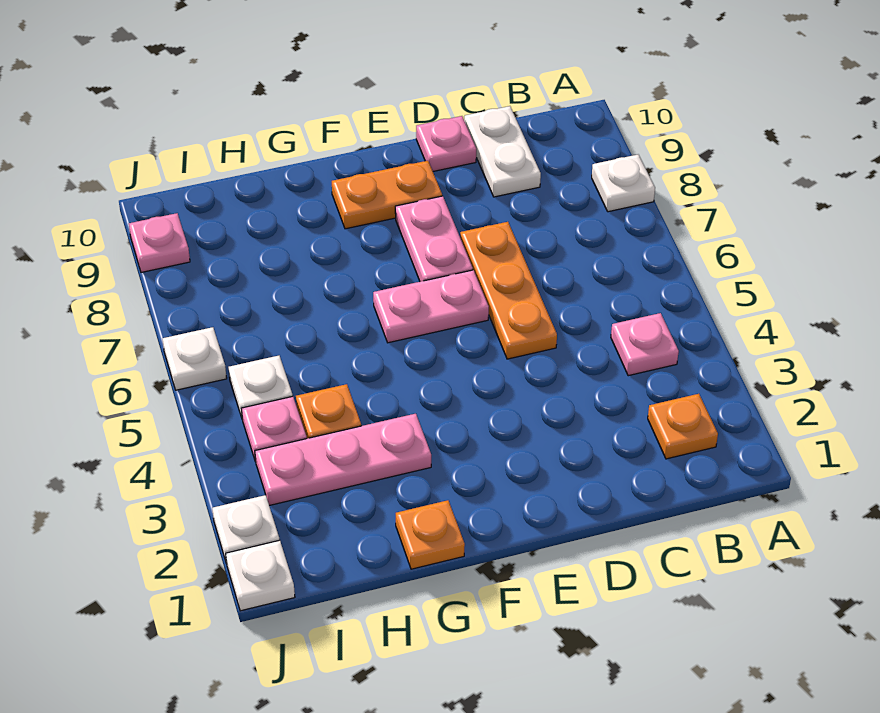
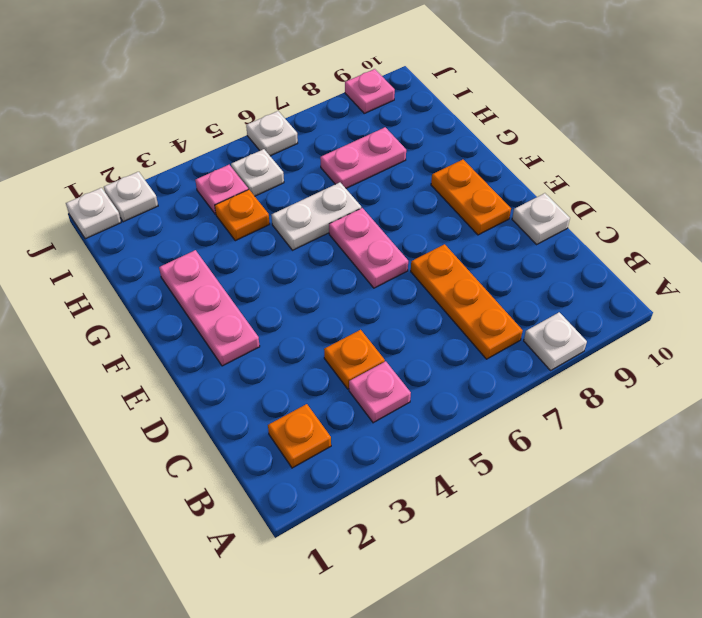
white plate C9:C10 level 1 -> white plate G5:G6 level 1
orange plate D5:D7 level 1 -> orange plate B7:D7 level 1
pink plate D10 level 1 -> white plate D10 level 1
pink plate E7:E8 level 1 -> pink plate H7:H8 level 1
orange plate G1 level 1 -> orange plate C4 level 1
pink plate G3:I3 level 1 -> pink plate E2:G2 level 1

